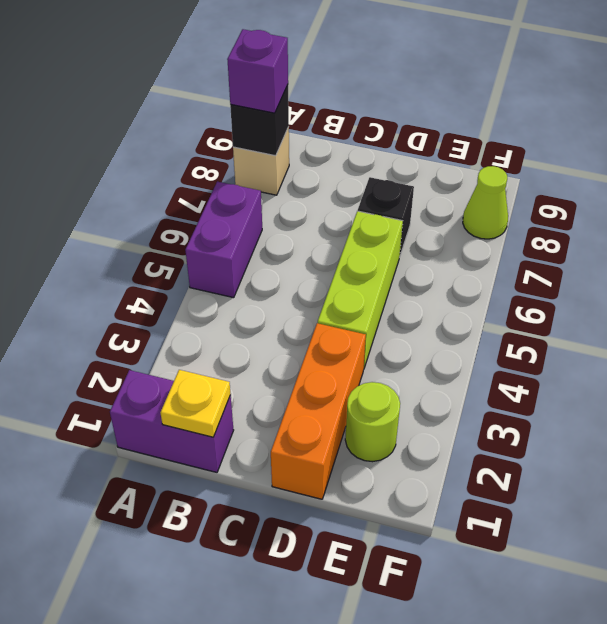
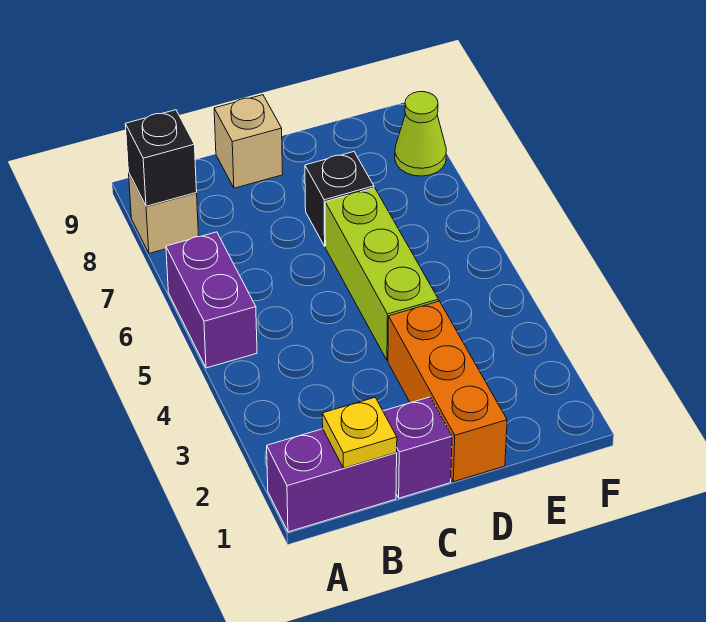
purple brick A8 level 3 -> purple brick C1 level 1
none -> tan brick C9 level 1
lime round brick E2 level 1 -> none

